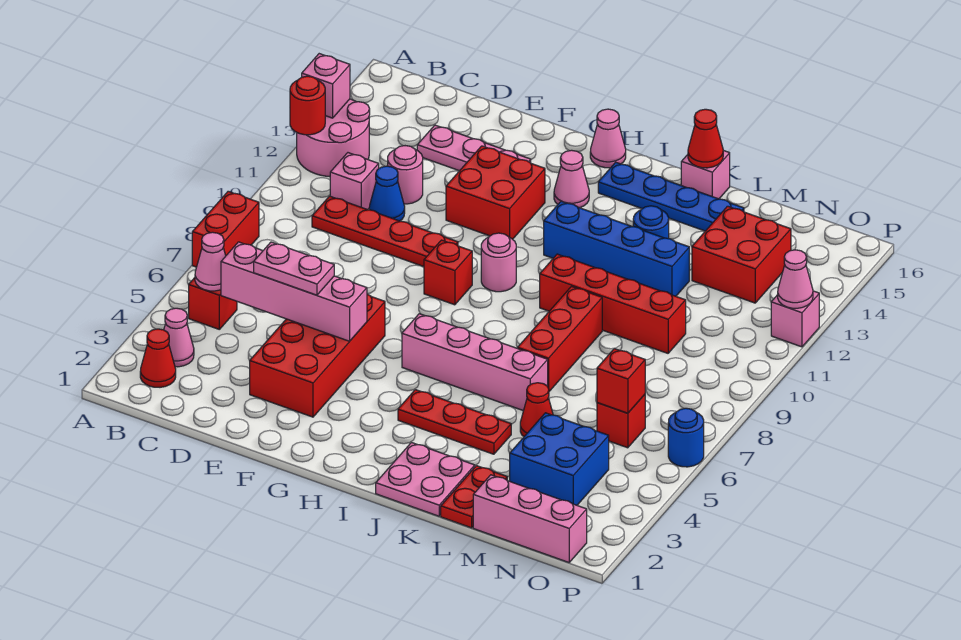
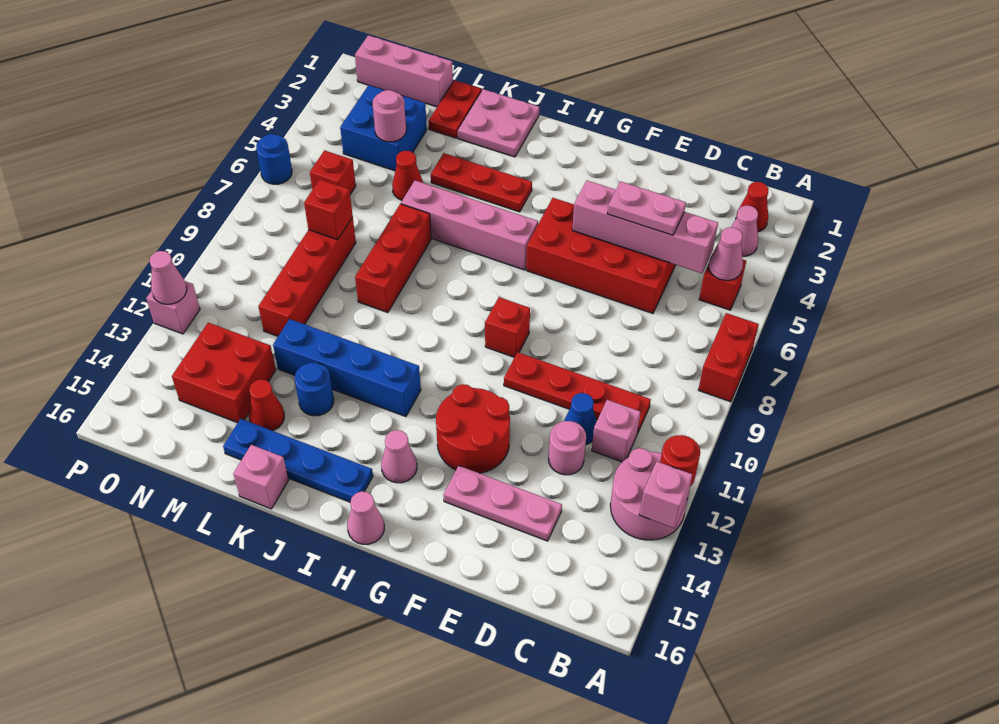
red brick E3:F6 level 1 -> red brick D5:G6 level 1
red brick F12:G13 level 1 -> red round brick F12:G13 level 1
pink round brick H10 level 1 -> pink round brick M4 level 2
red brick J10:M10 level 1 -> red brick M8:M11 level 1
red cone K16 level 2 -> red cone L14 level 1
red brick N6 level 2 -> red brick M8 level 2

